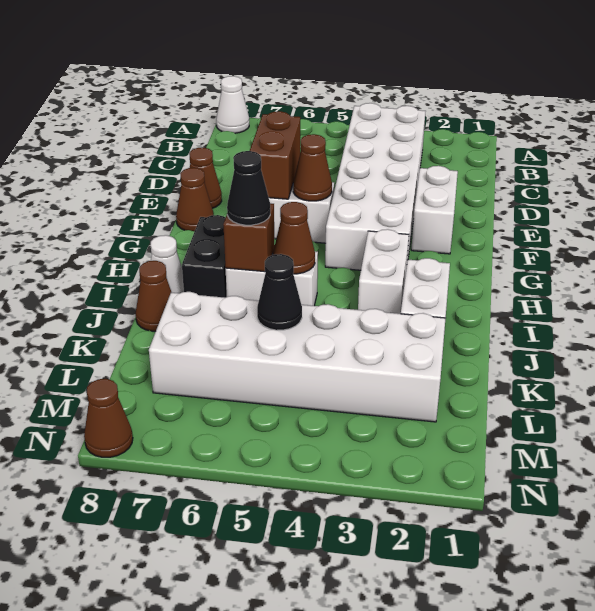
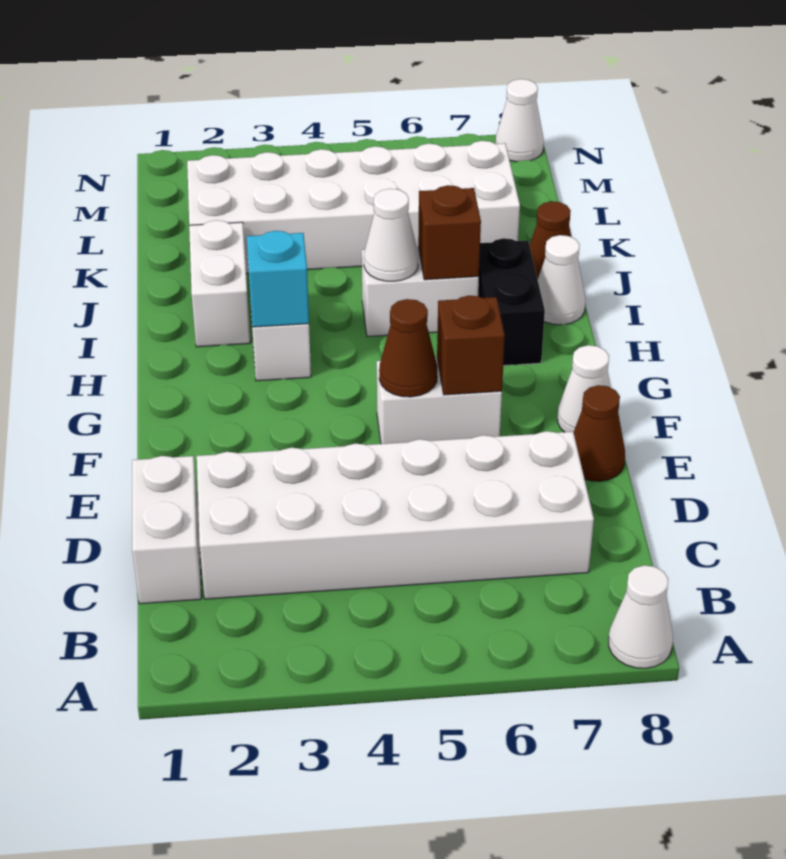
white brick B3:G4 level 1 -> white brick C2:D7 level 1
white brick E2:F2 level 1 -> white brick C1:D1 level 1
brown brick E6:F6 level 2 -> brown brick F6 level 2
brown cone F8 level 1 -> white cone F8 level 1
none -> cyan brick H3 level 2
brown cone I5 level 2 -> white cone I5 level 2
black cone I6 level 3 -> none
black cone K5 level 2 -> none
brown cone N8 level 1 -> white cone N8 level 1

